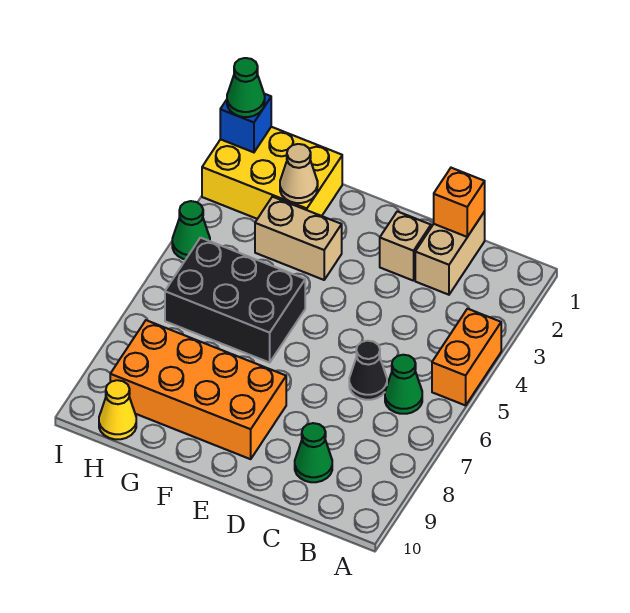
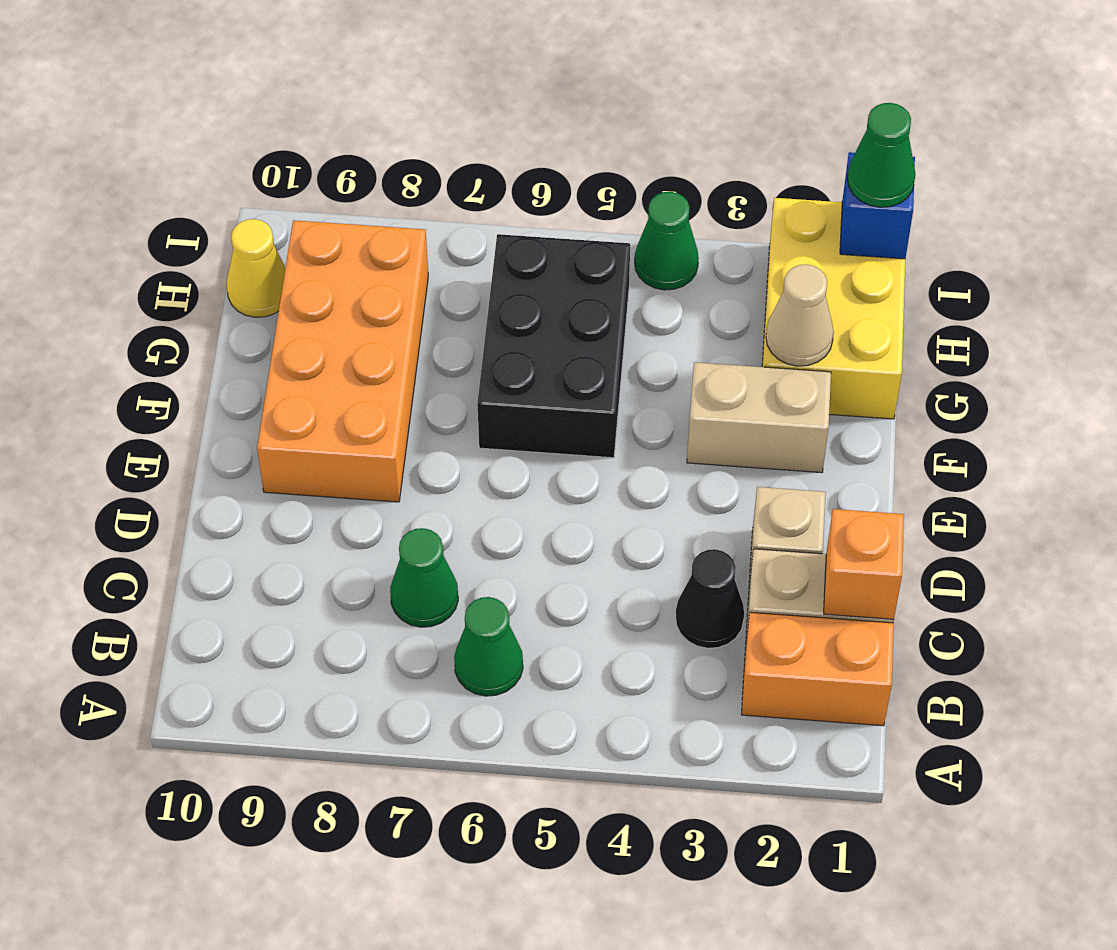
orange brick A4:A5 level 1 -> orange brick B1:B2 level 1
black cone C6 level 1 -> black cone C3 level 1
green cone C9 level 1 -> green cone C7 level 1
tan brick F3:G3 level 1 -> tan brick F2:F3 level 1

